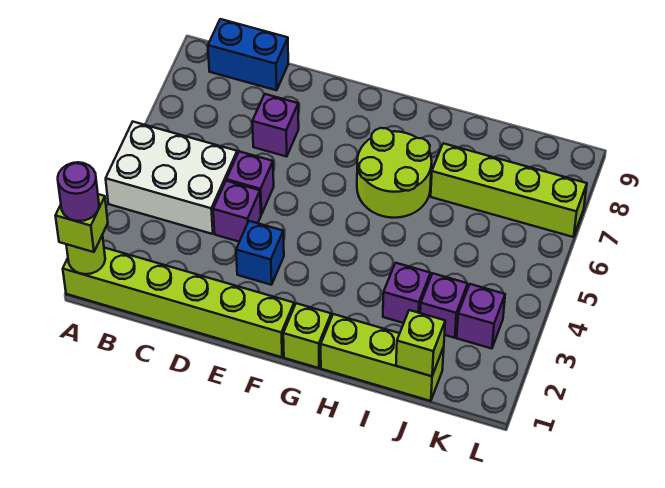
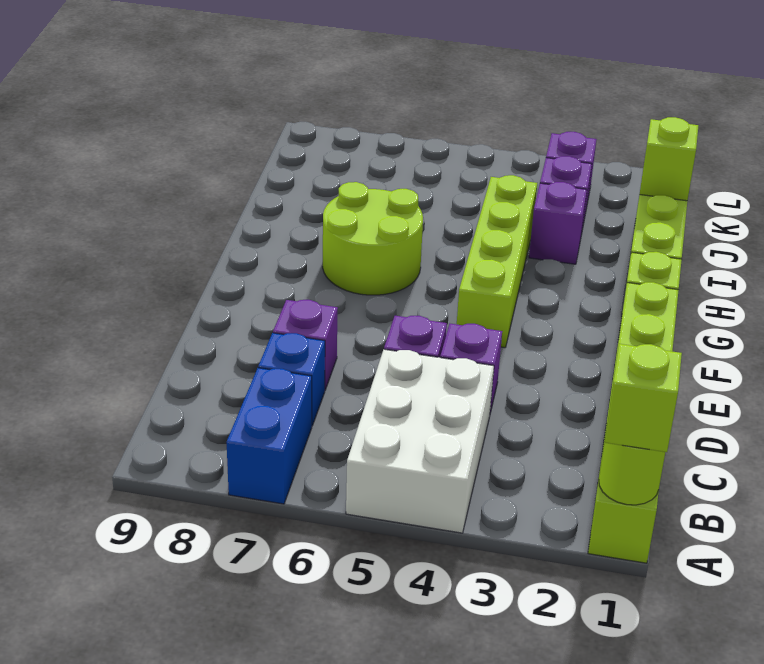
purple round brick A1 level 4 -> none
blue brick B9:C9 level 1 -> blue brick A7:B7 level 1
blue brick E3 level 1 -> blue brick C7 level 1
lime brick I7:L7 level 1 -> lime brick F4:I4 level 1

